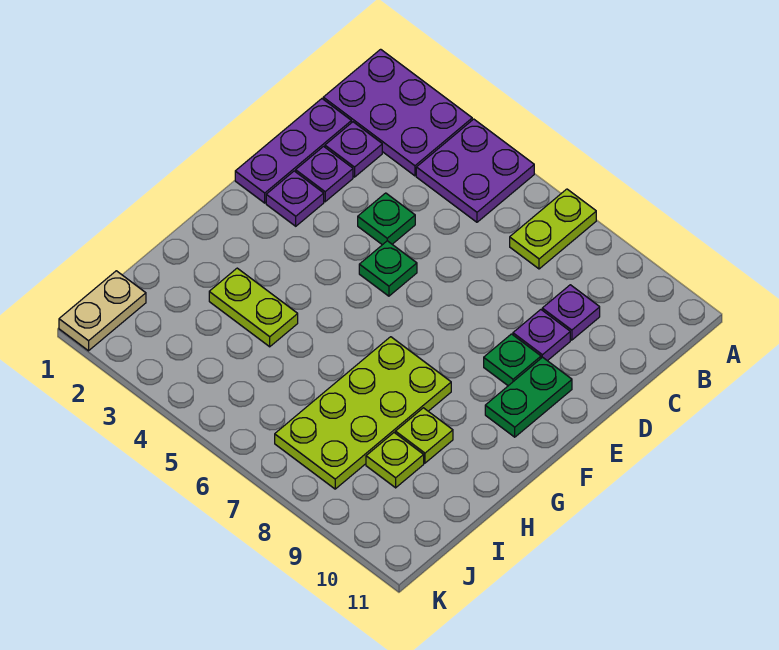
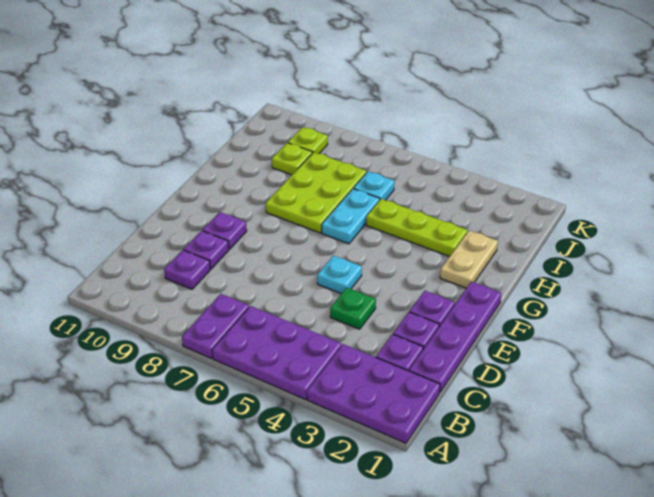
purple plate A4:B5 level 1 -> purple plate A4:B6 level 1
lime plate A7:B7 level 1 -> purple plate A7:B7 level 1
purple plate C1:E1 level 1 -> purple plate C1:F1 level 1
green plate E5 level 1 -> cyan plate E5 level 1
green plate E9 level 1 -> purple plate E9 level 1
green plate E10:F10 level 1 -> none
none -> cyan plate G6:H6 level 1
lime plate G7:J8 level 1 -> lime plate G7:I8 level 1
lime plate H3:H4 level 1 -> lime plate H3:H5 level 1
lime plate H9 level 1 -> lime plate J9 level 1
none -> cyan plate I6 level 1
tan plate J1:K1 level 1 -> tan plate G2:H2 level 1

